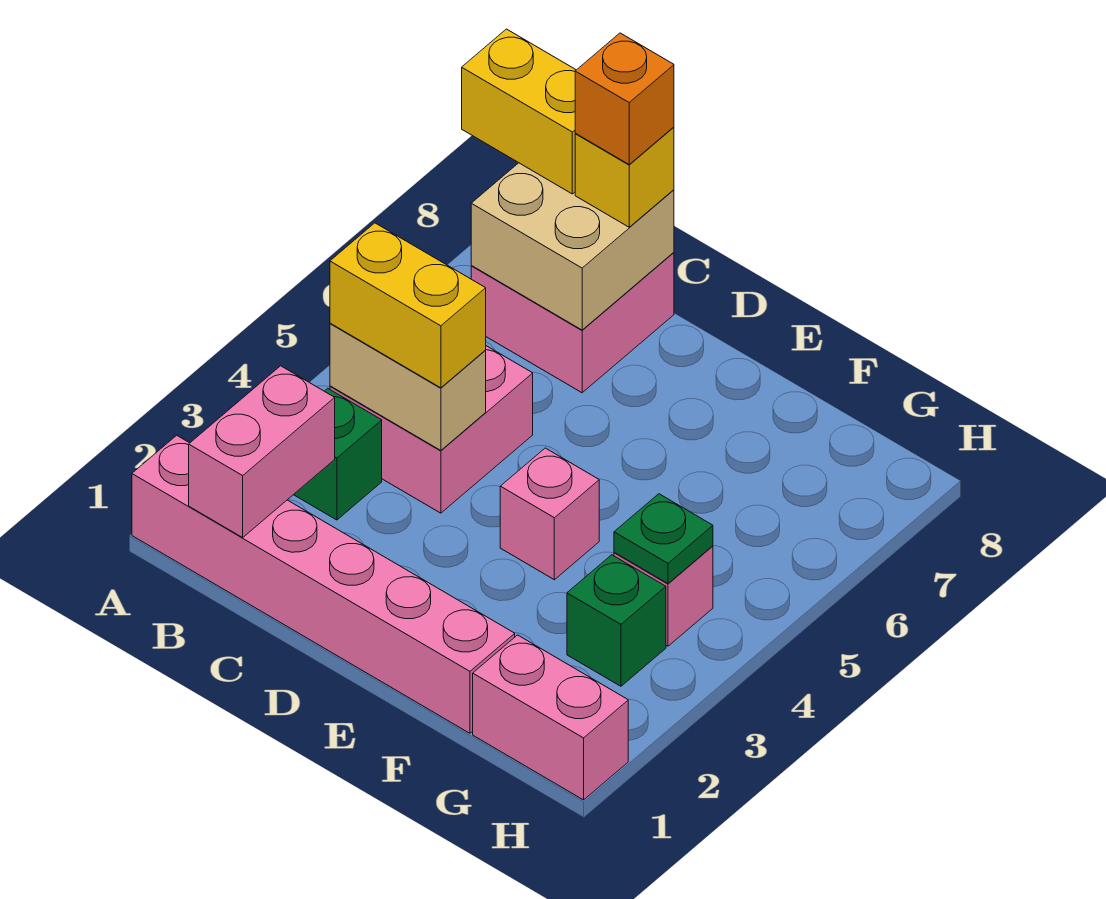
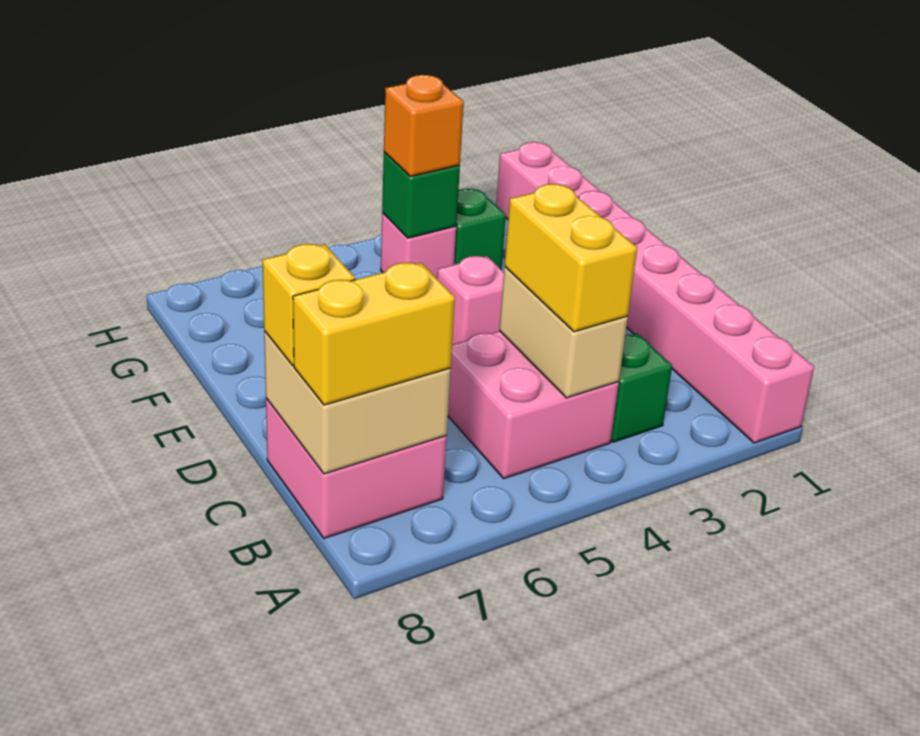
yellow brick A8:B8 level 3 -> yellow brick B7:B8 level 3
pink brick B1:B2 level 2 -> none
orange brick C8 level 4 -> orange brick G4 level 3
green plate G4 level 2 -> green brick G4 level 2

